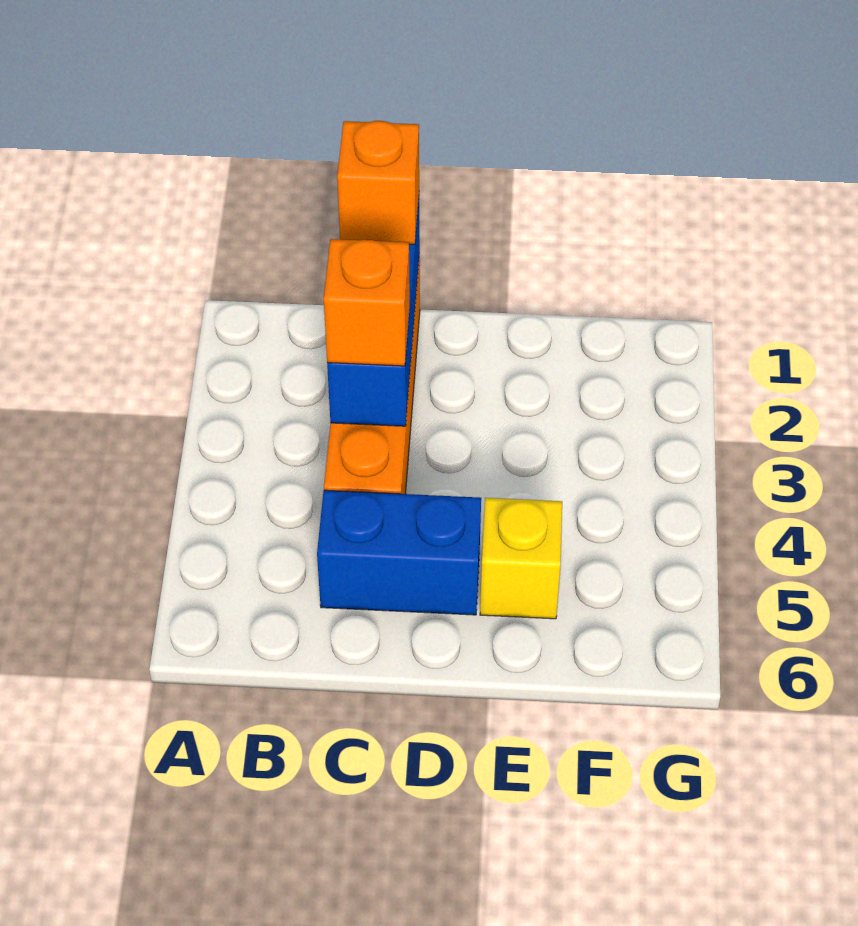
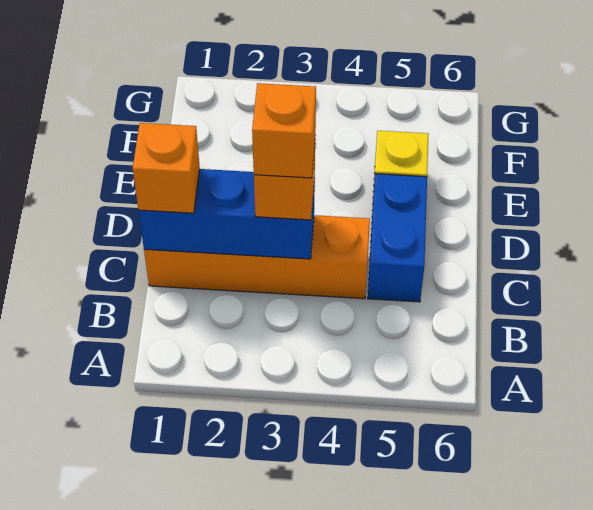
none -> orange brick C3 level 4

